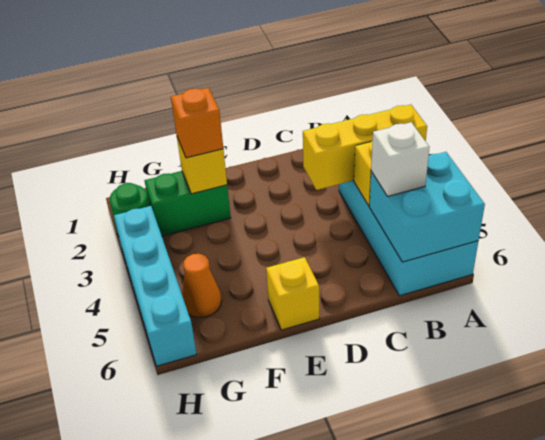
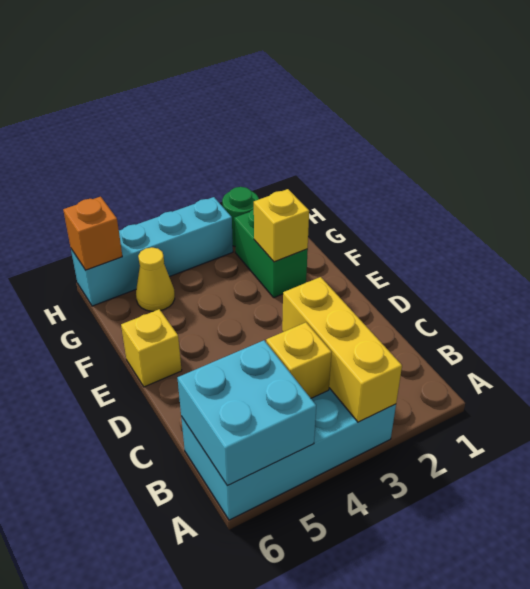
white brick B5 level 3 -> none
orange brick F2 level 3 -> orange brick H6 level 2
orange cone G5 level 1 -> yellow cone G5 level 1

